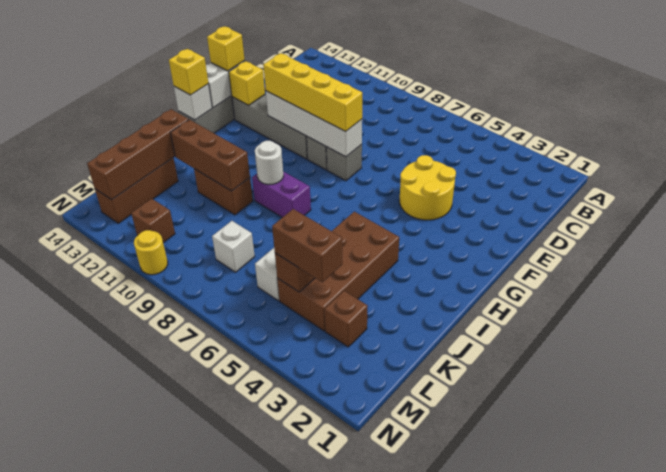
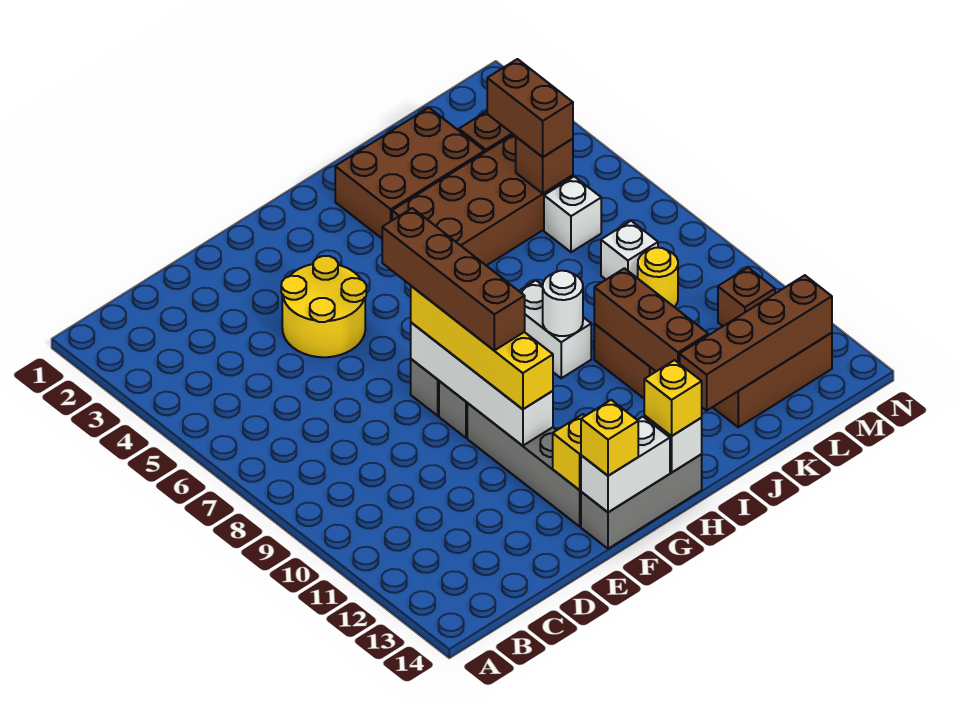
none -> brown brick F7:F10 level 4
none -> brown brick I2:K3 level 1
purple brick I8:I9 level 1 -> white brick I8:I9 level 1
yellow round brick N10 level 1 -> yellow round brick L9 level 1

